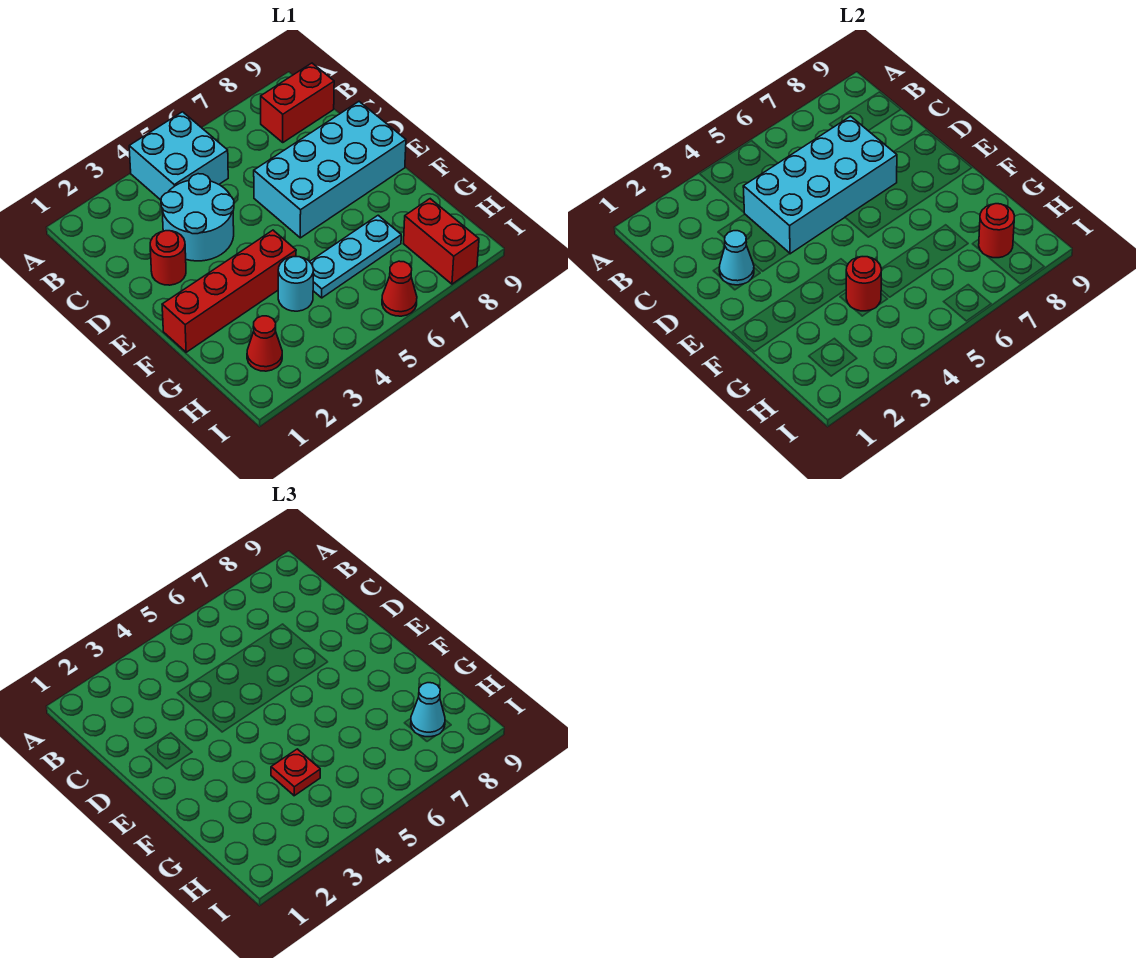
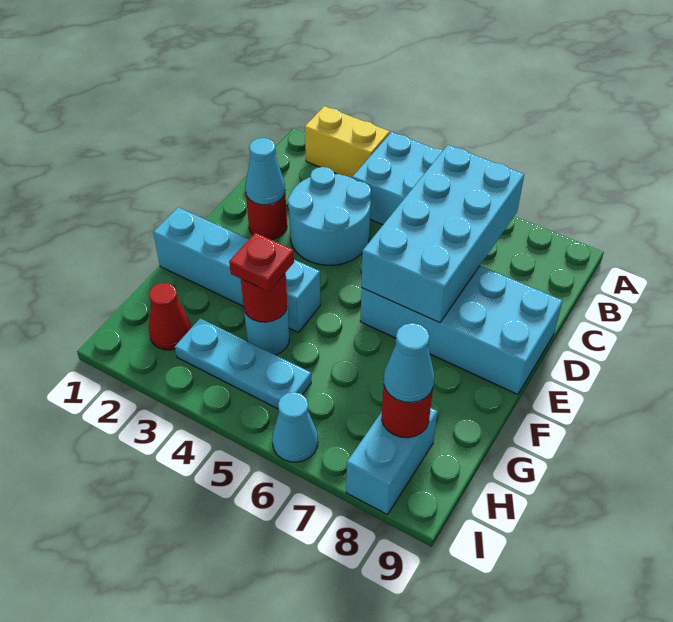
none -> yellow brick A2:A3 level 1
red brick B8:B9 level 1 -> none
cyan brick C4:D7 level 2 -> cyan brick B6:E7 level 2
red brick F1:F4 level 1 -> cyan brick F1:F4 level 1
cyan plate G5:G7 level 1 -> cyan plate H3:H5 level 1
red brick H8:I8 level 1 -> cyan brick H8:I8 level 1
red cone I6 level 1 -> cyan cone I6 level 1

